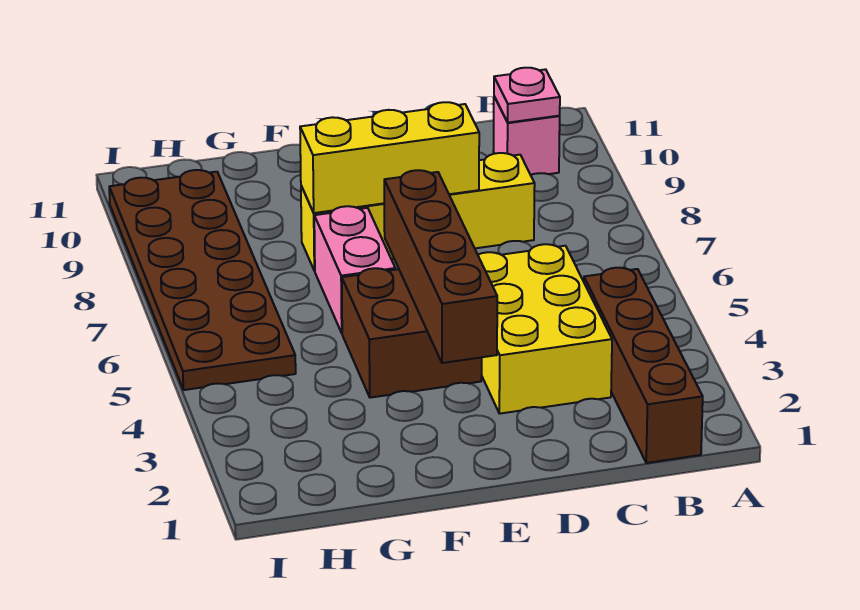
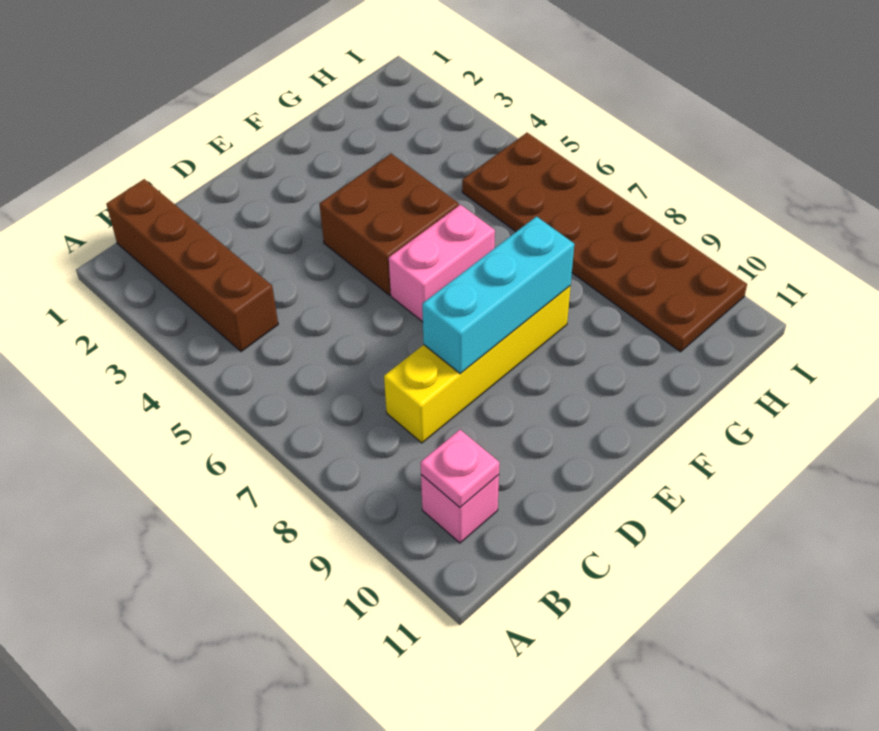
yellow brick C3:D5 level 1 -> none
yellow brick D8:F8 level 2 -> cyan brick D8:F8 level 2
brown brick E3:E6 level 2 -> none
pink brick F6:F7 level 1 -> pink brick E6:F6 level 1

